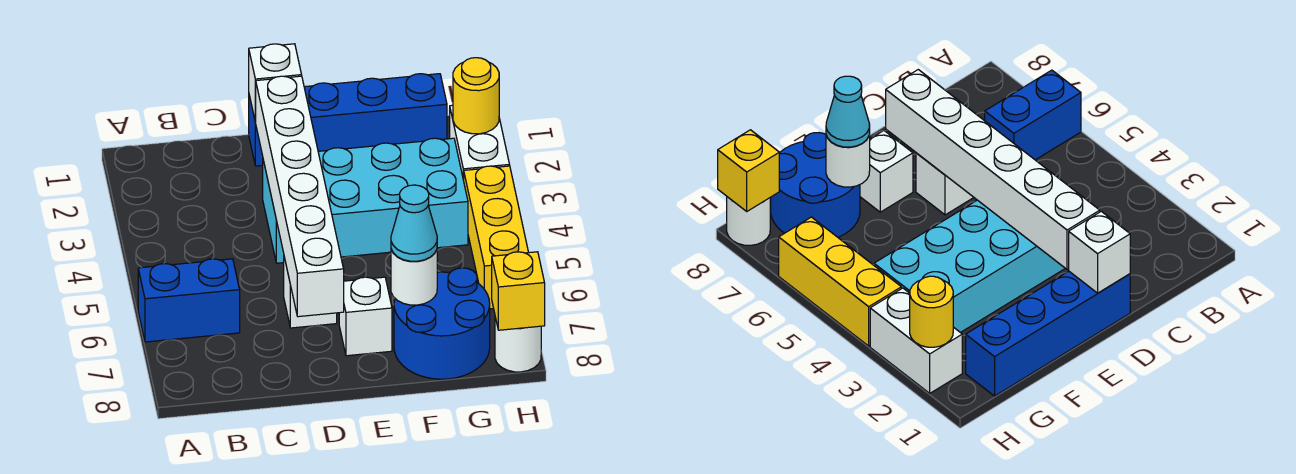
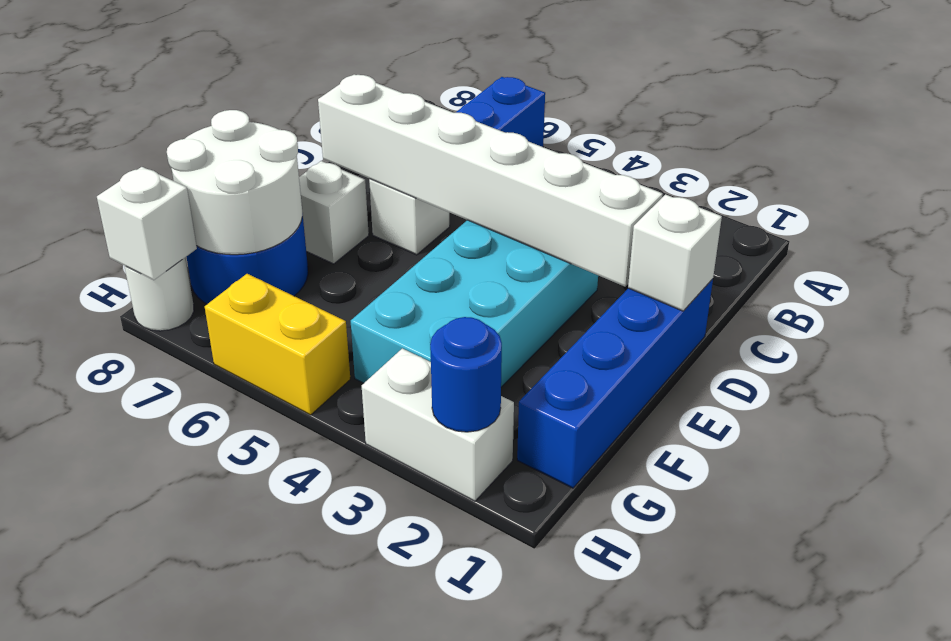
white round brick F7 level 2 -> white round brick F7:G8 level 2
cyan cone F7 level 3 -> none
yellow round brick H2 level 2 -> blue round brick H2 level 2
yellow brick H4:H6 level 1 -> yellow brick H5:H6 level 1
yellow brick H8 level 2 -> white brick H8 level 2

